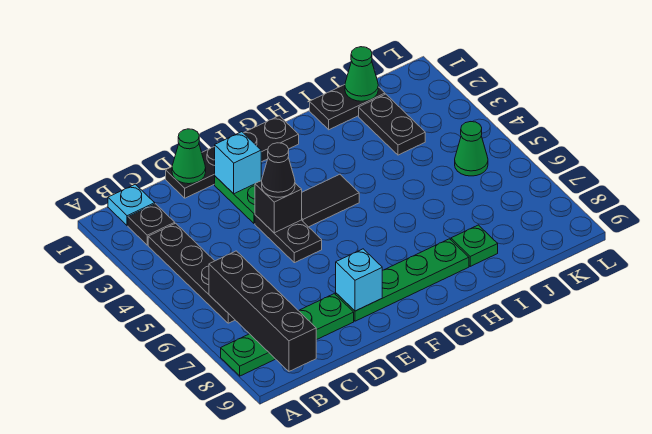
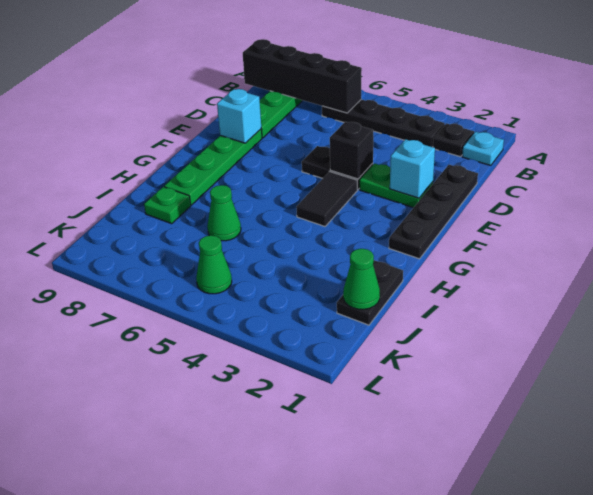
green cone D1 level 2 -> green cone I6 level 1
black cone E4 level 3 -> none
black plate J2:J3 level 1 -> none

